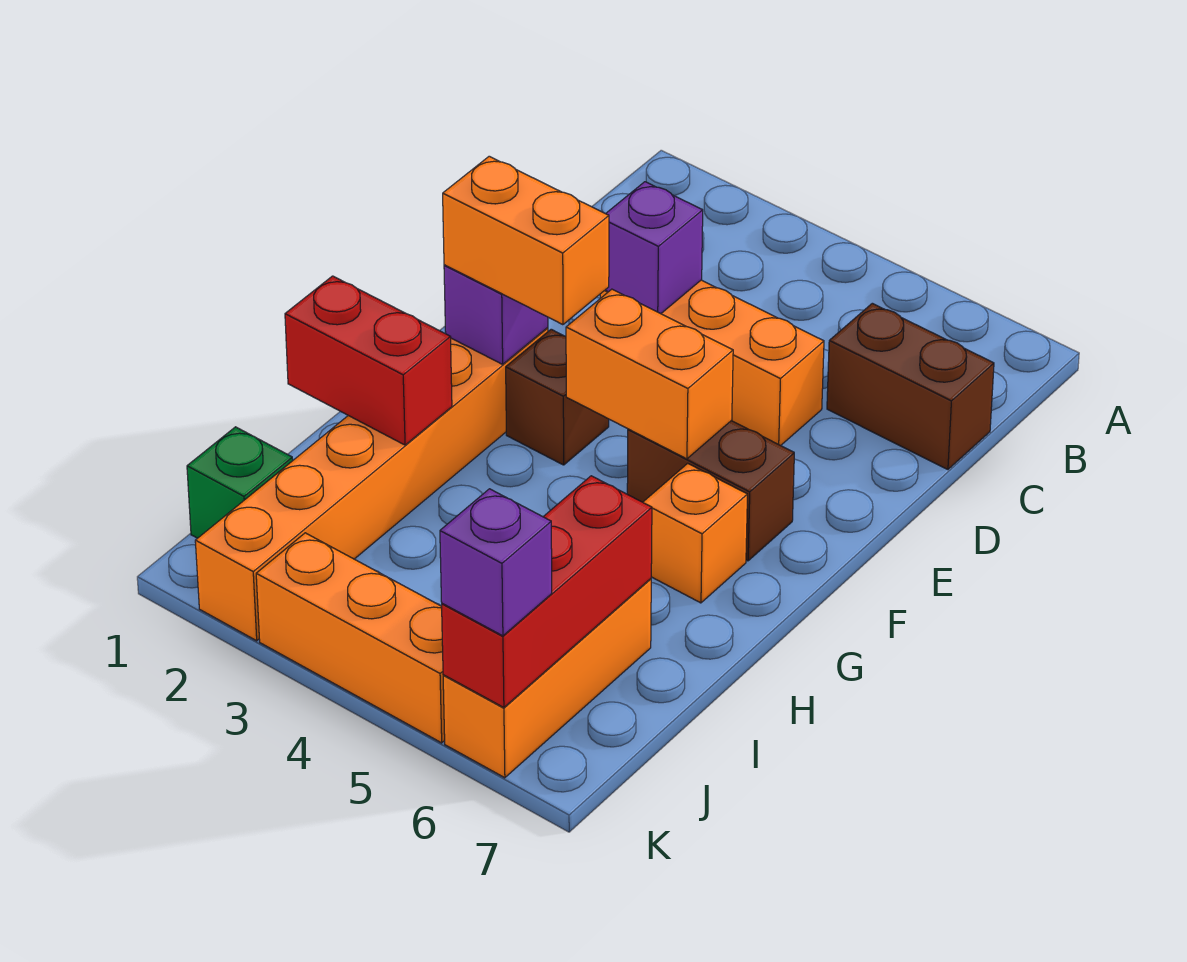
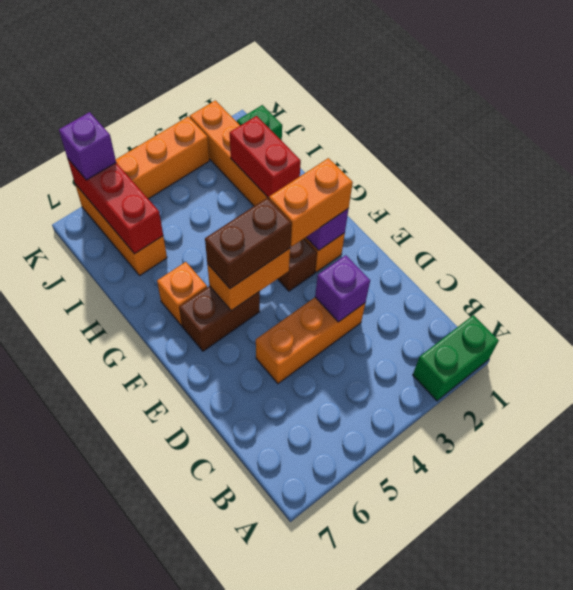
none -> green brick A1:A2 level 1
brown brick C6:C7 level 1 -> brown brick F4:F5 level 3
red brick H1:H2 level 2 -> red brick H2:I2 level 2

